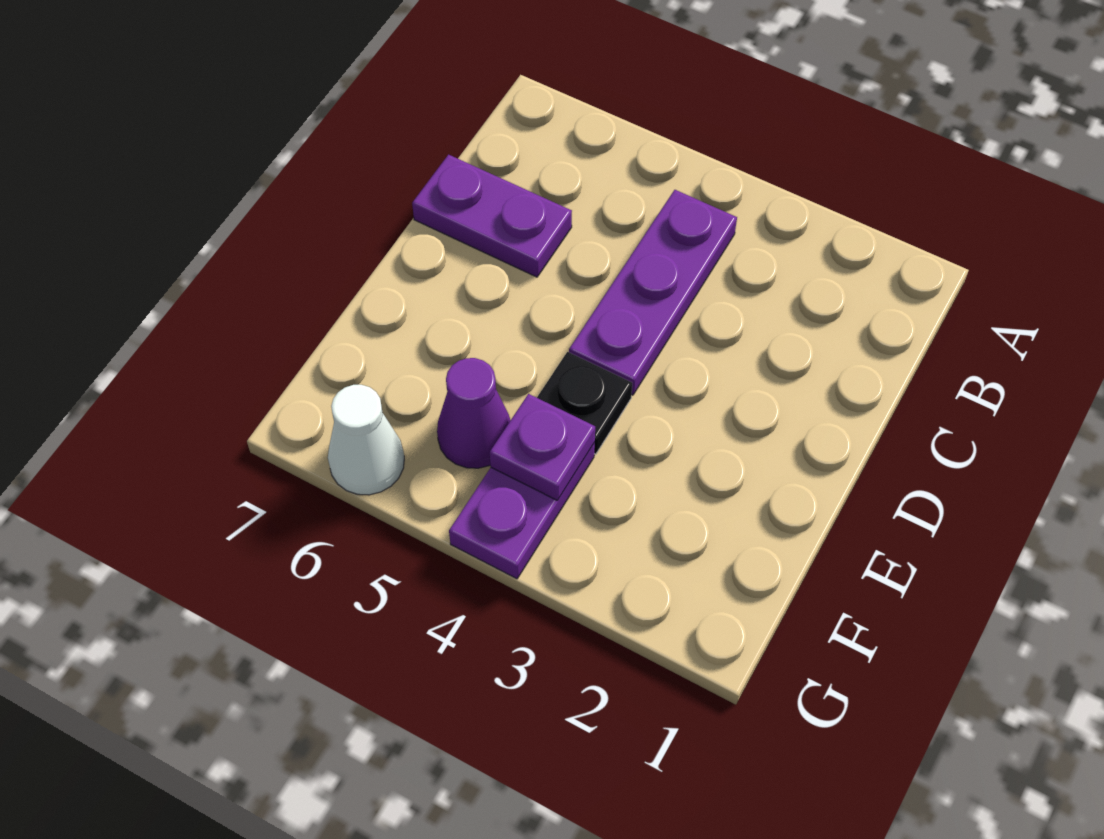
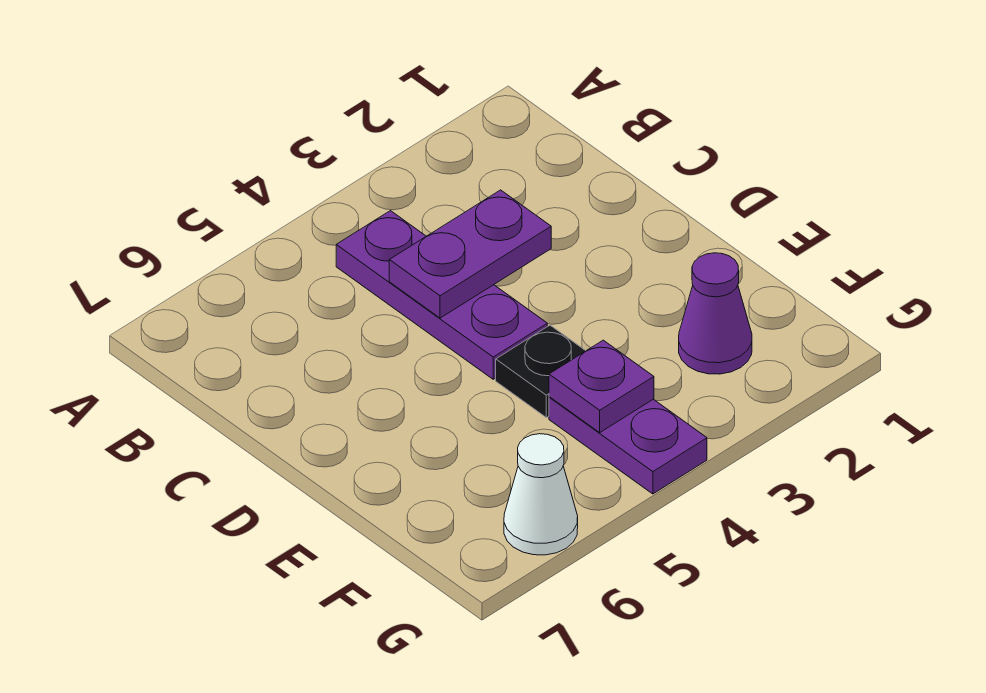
purple plate C6:C7 level 1 -> purple plate C3:C4 level 2
purple cone F5 level 1 -> purple cone F2 level 1

